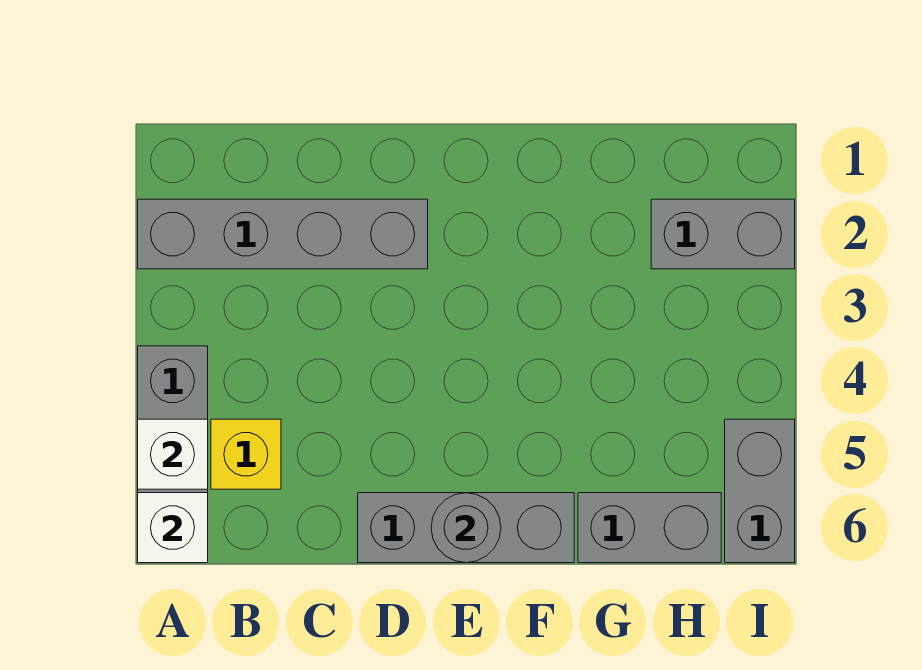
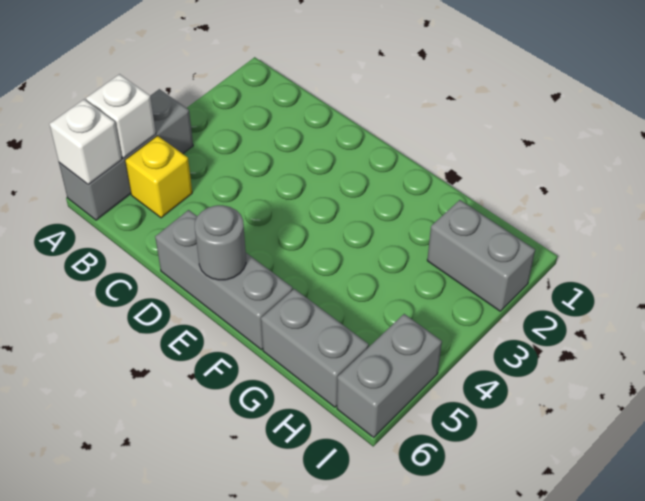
grey brick A2:D2 level 1 -> none

